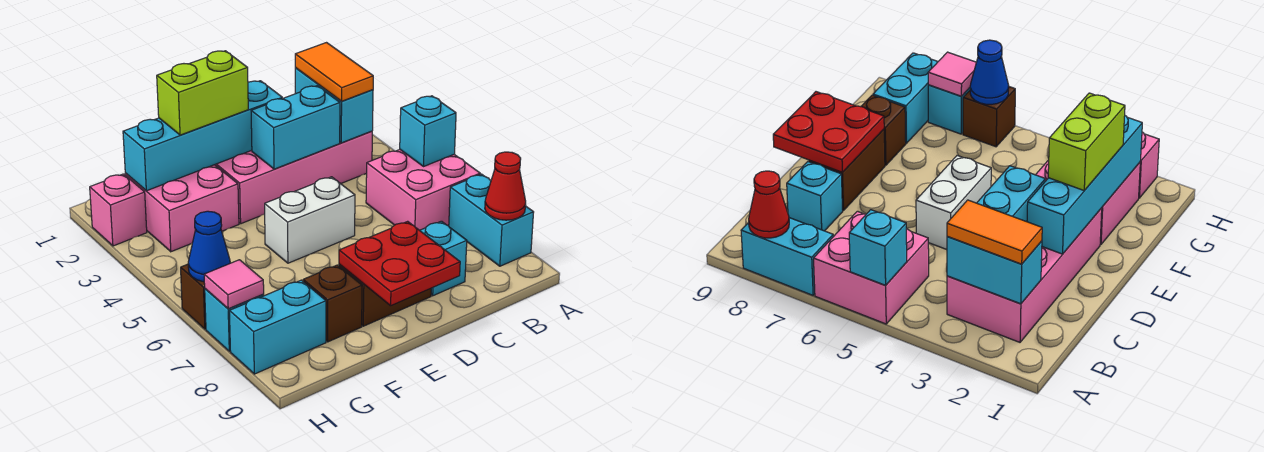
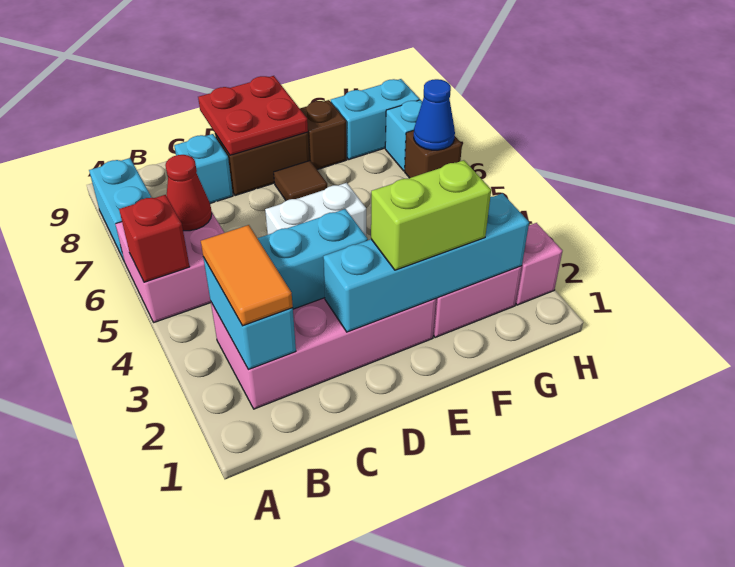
cyan brick A5 level 2 -> red brick A5 level 2
red cone A8 level 2 -> red cone B6 level 2
none -> brown tile E7 level 1
pink tile H7 level 2 -> none

